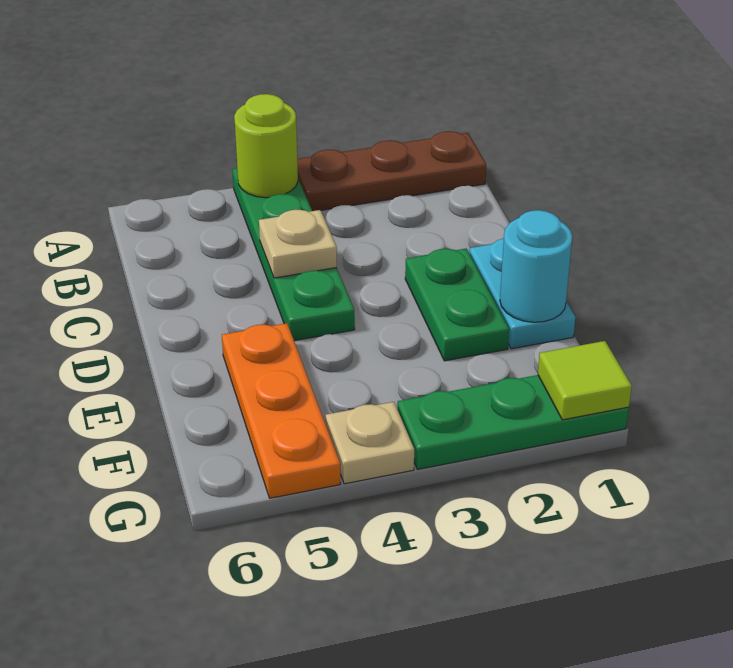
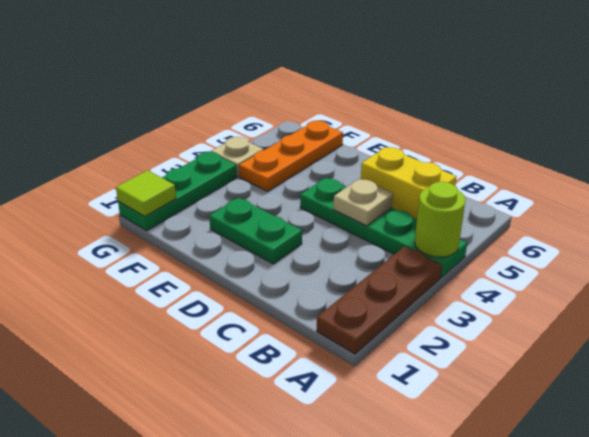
none -> yellow brick B5:C5 level 1
cyan plate D1:E1 level 1 -> none
cyan round brick E1 level 2 -> none
orange plate E5:G5 level 1 -> orange plate F4:F6 level 1

